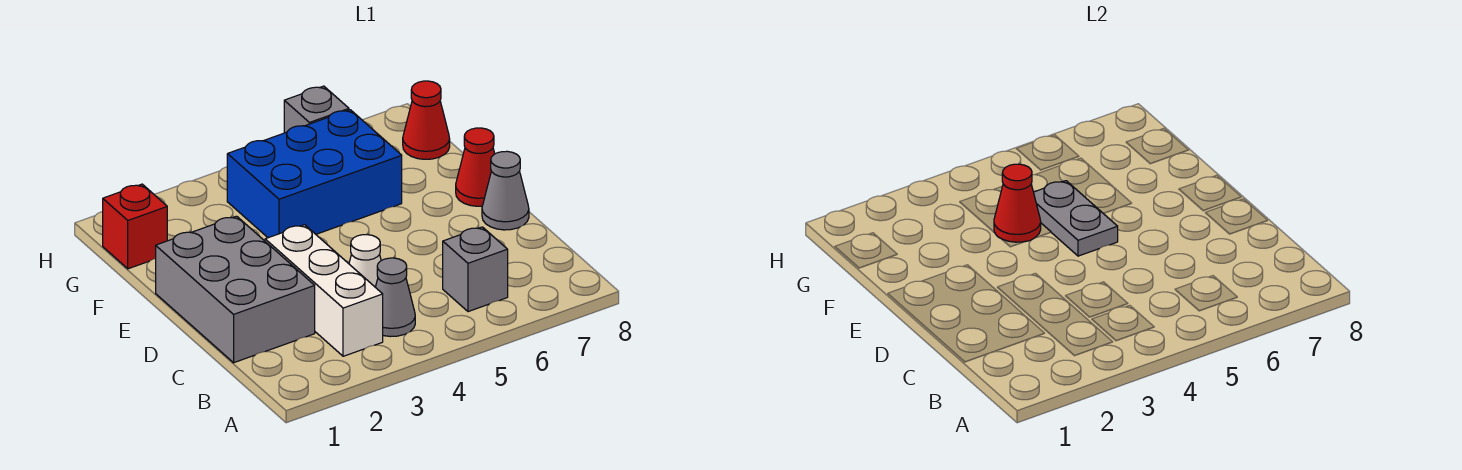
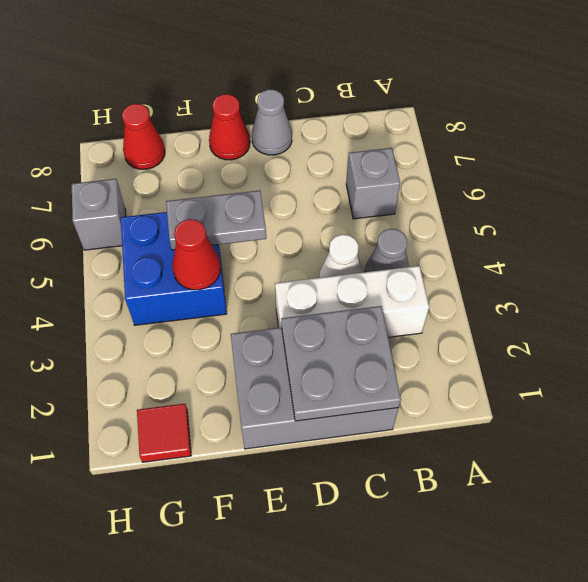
none -> grey plate C1:D2 level 2
blue brick F4:G6 level 1 -> blue brick F4:G5 level 1
red brick G1 level 1 -> red tile G1 level 1

